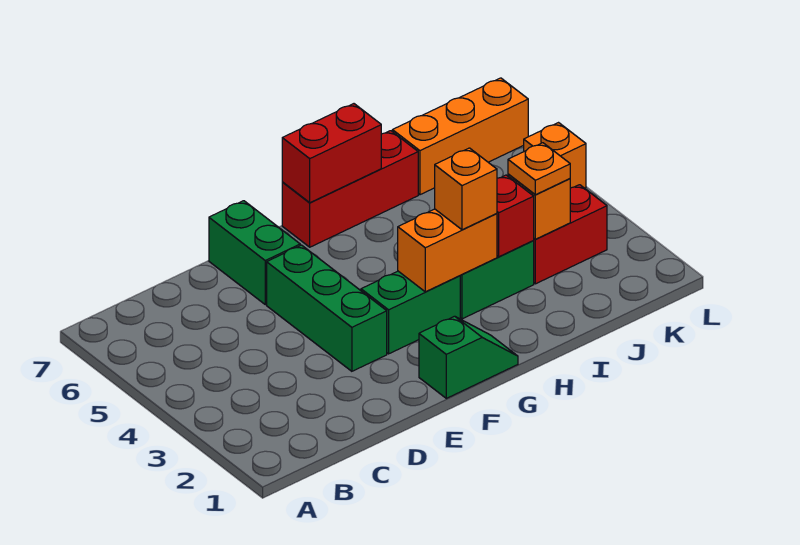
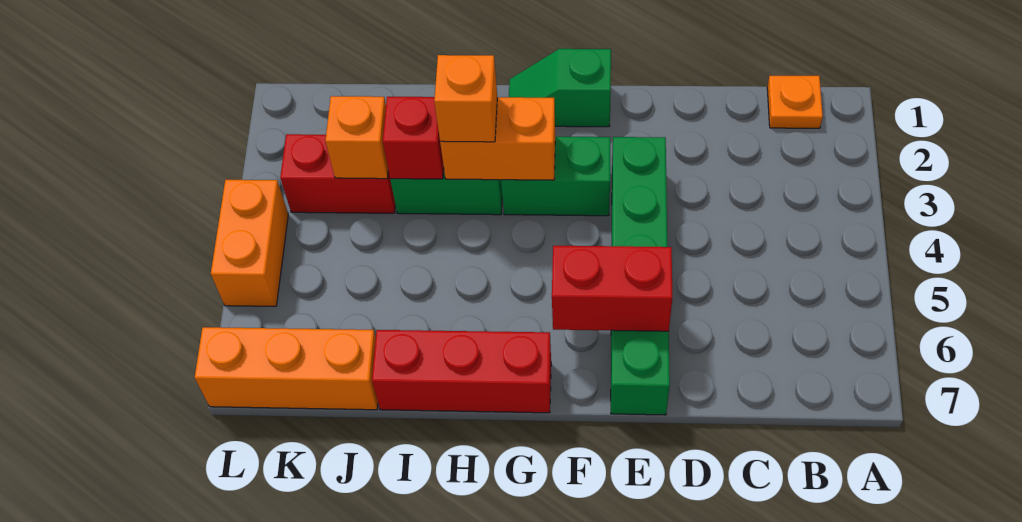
red brick G7:H7 level 2 -> red brick E6:F6 level 2
orange plate J3 level 3 -> orange plate B1 level 1
orange brick L5 level 1 -> orange brick L4:L5 level 1

